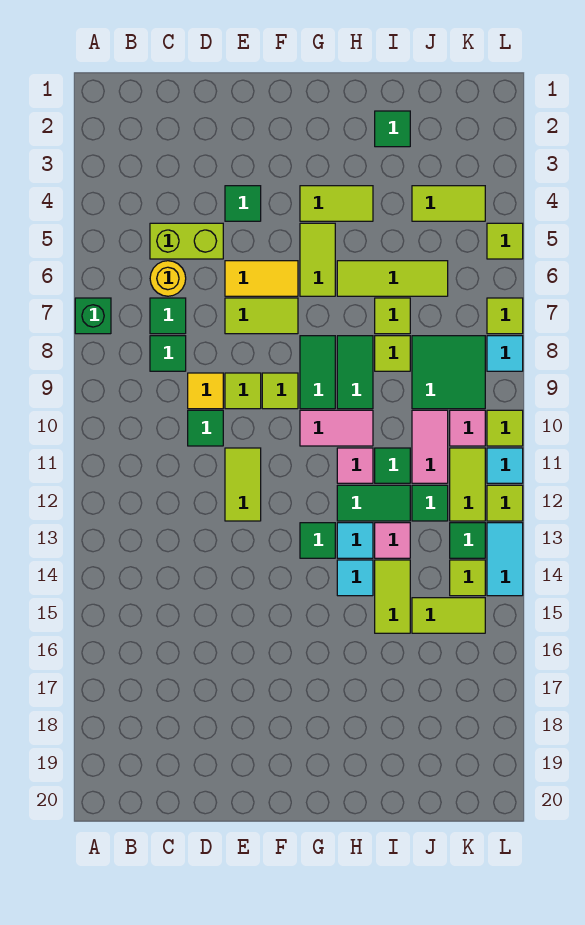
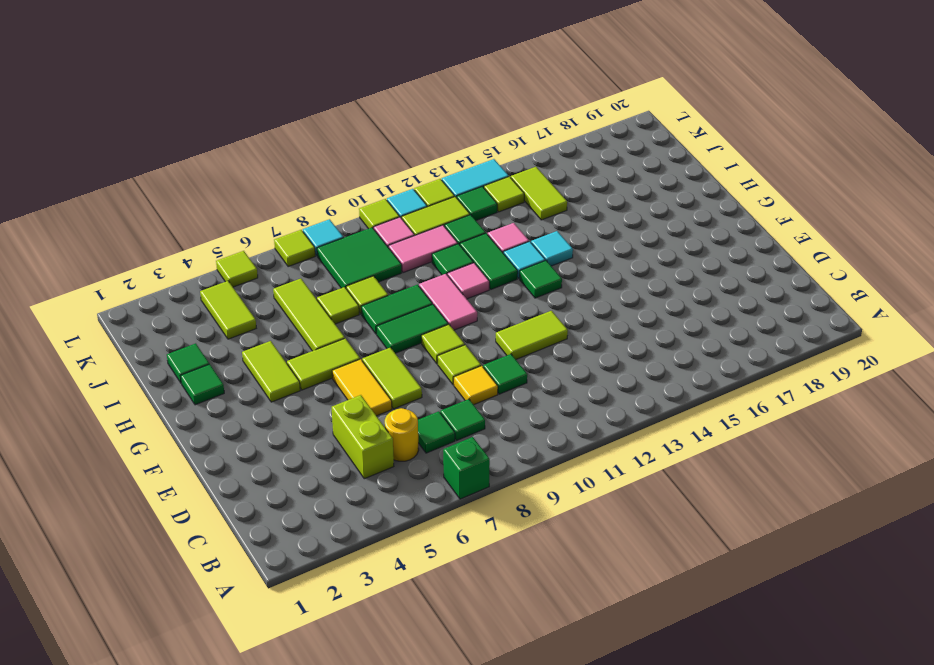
green tile E4 level 1 -> green tile H2 level 1
lime tile I14:I15 level 1 -> none

